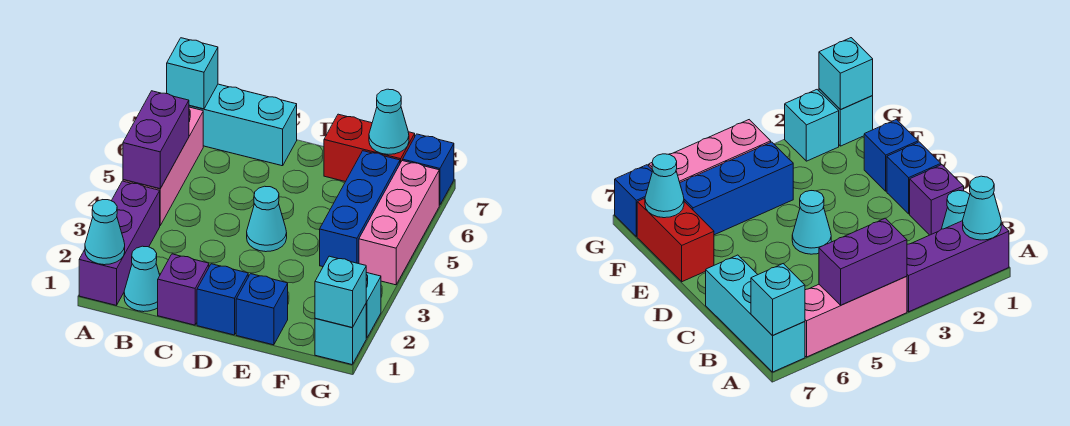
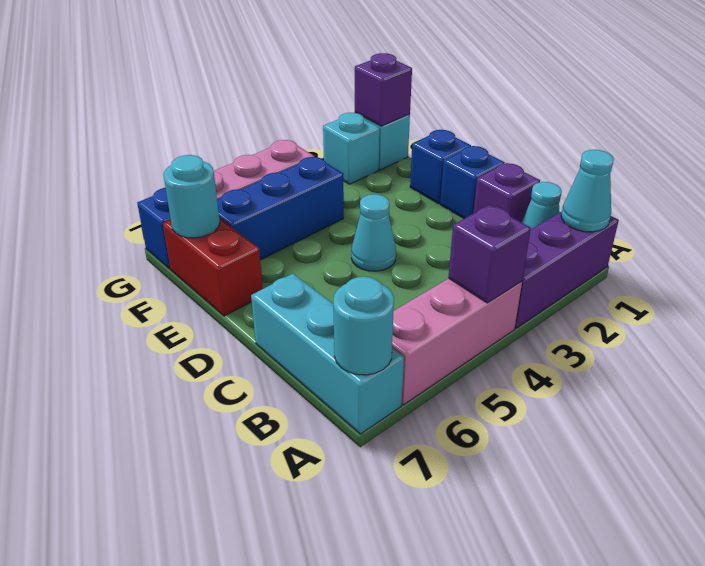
purple brick A4:A5 level 2 -> purple brick A4 level 2
cyan brick A7 level 2 -> cyan round brick A7 level 2
cyan cone F7 level 2 -> cyan round brick F7 level 2
cyan brick G1 level 2 -> purple brick G1 level 2

